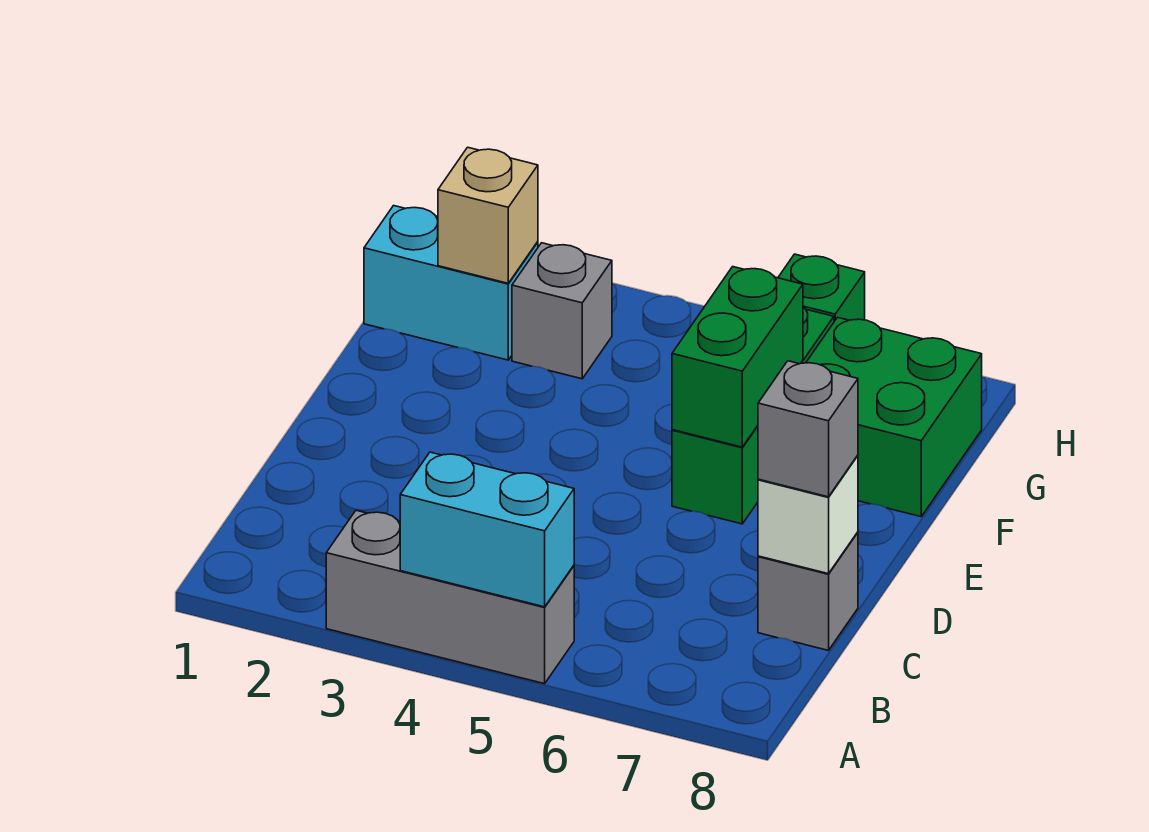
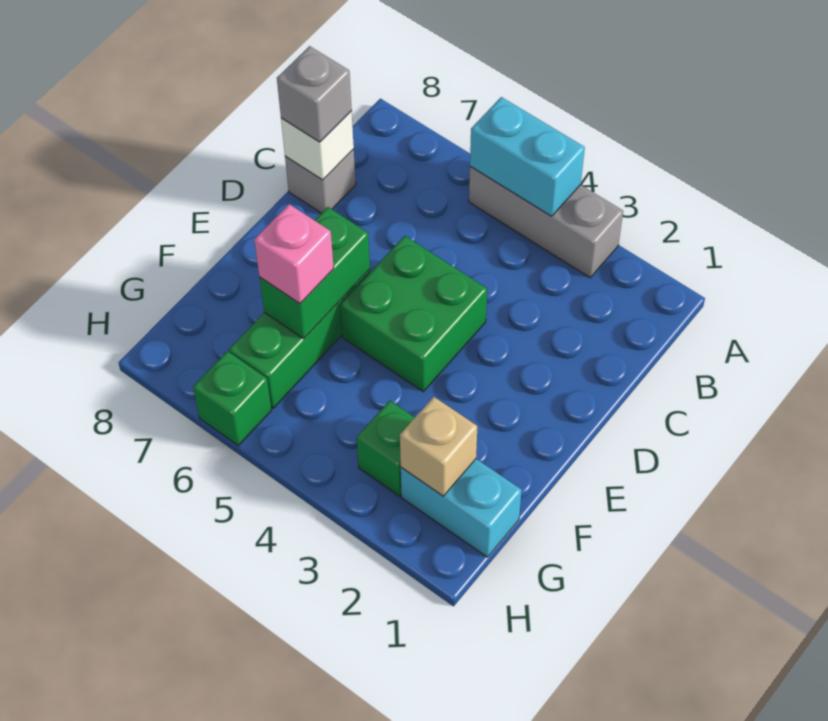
none -> pink brick F6 level 3
green brick F7:G8 level 1 -> green brick D4:E5 level 1
grey brick G3 level 1 -> green brick G3 level 1

